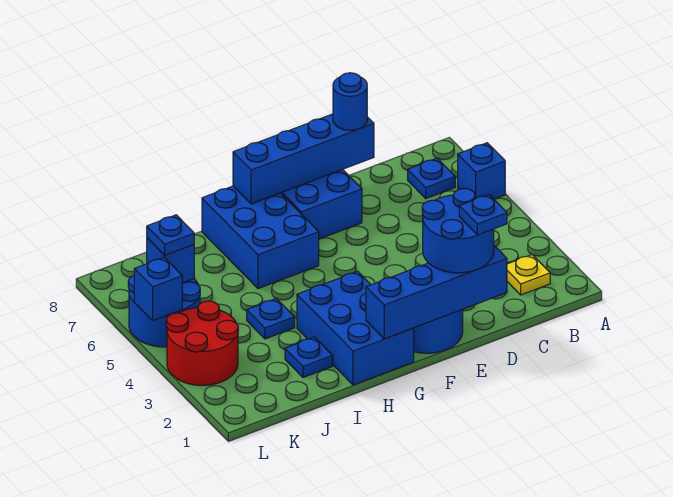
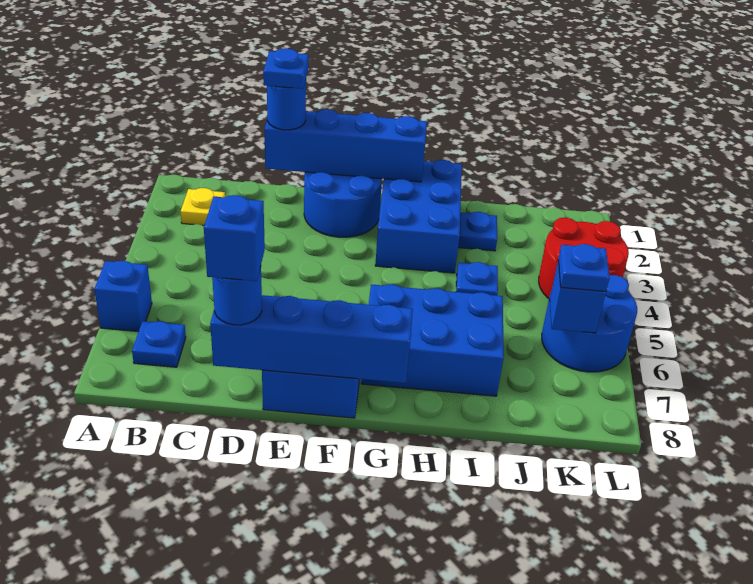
blue round brick D1:E2 level 3 -> blue round brick D1 level 3
blue brick G6:H8 level 1 -> blue brick G6:I7 level 1
blue brick L5 level 2 -> blue brick D8 level 4

